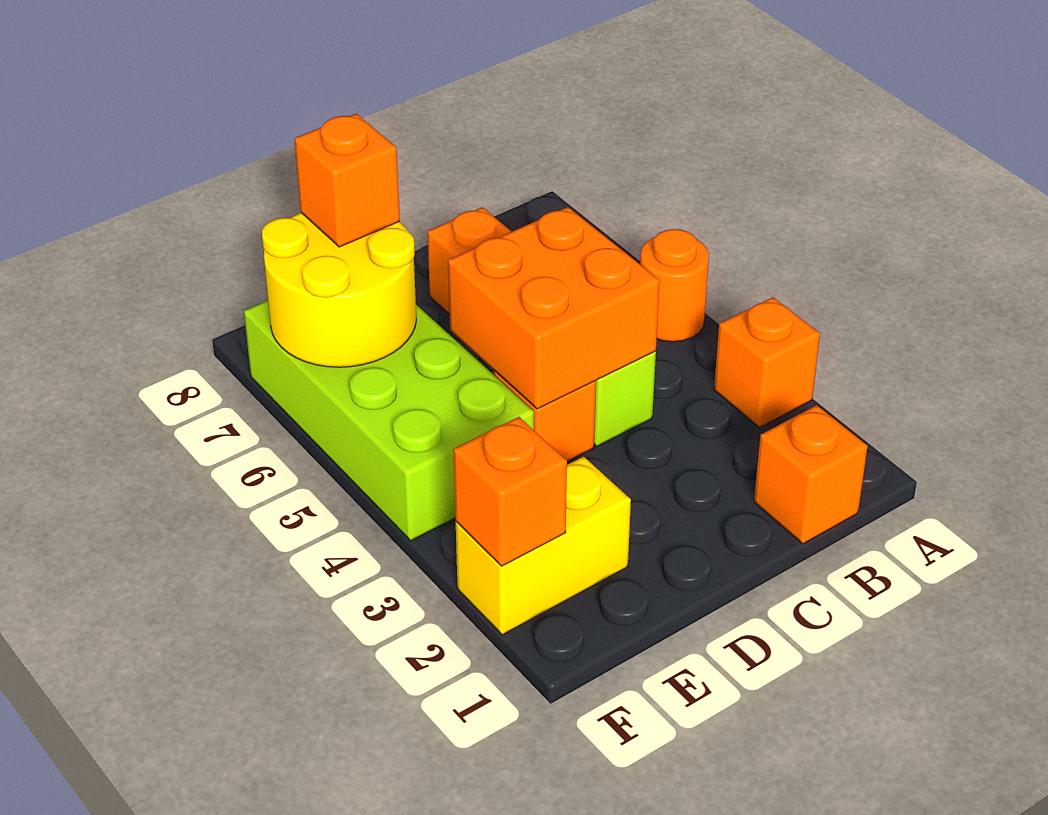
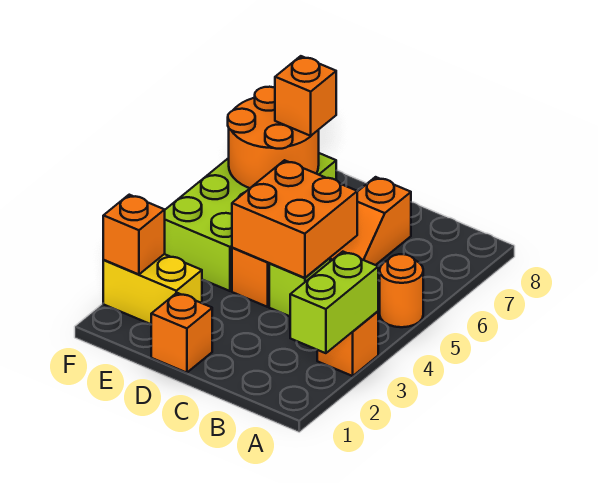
none -> lime brick A2:A3 level 2
orange brick B1 level 1 -> orange brick D1 level 1
yellow round brick E6:F7 level 2 -> orange round brick E6:F7 level 2

